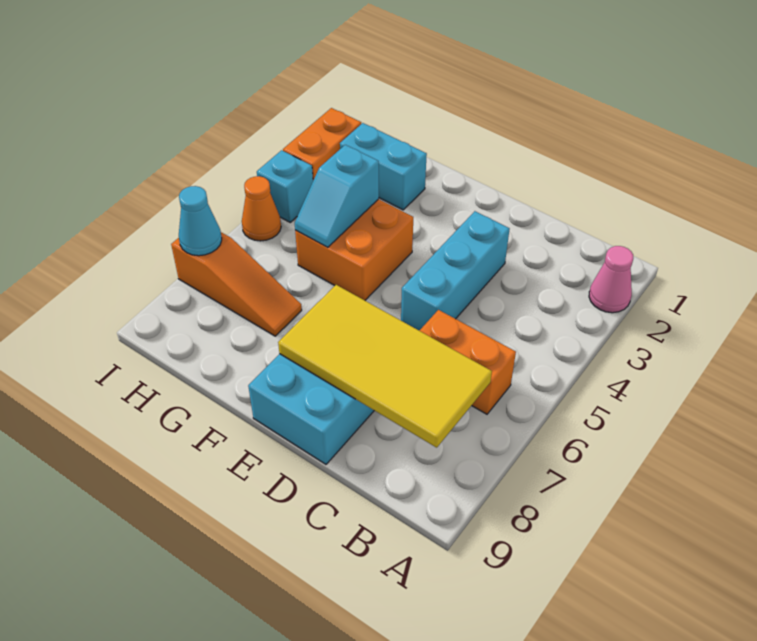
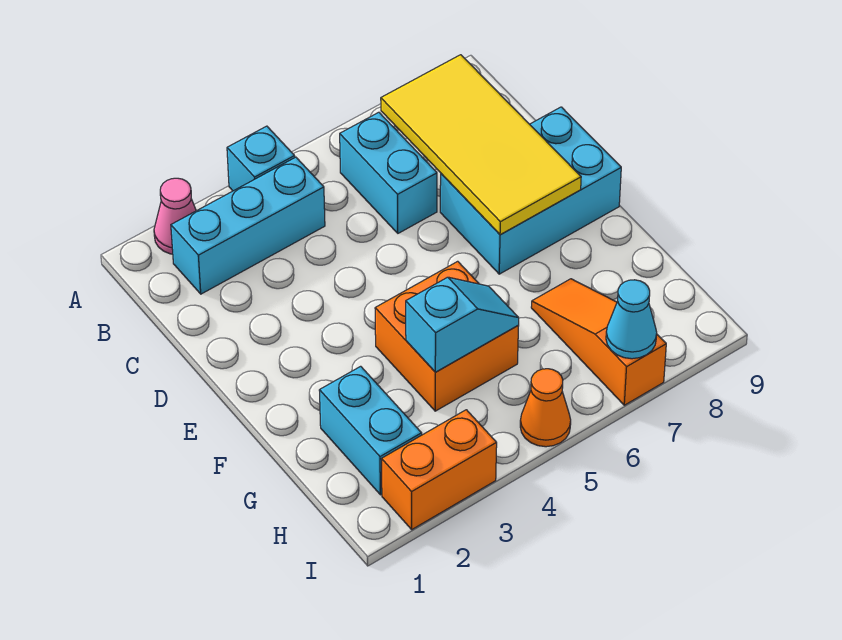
orange brick B6:C6 level 1 -> cyan brick B6:C6 level 1
cyan brick D3:D5 level 1 -> cyan brick B2:B4 level 1
cyan brick I4 level 1 -> cyan brick A4 level 1

